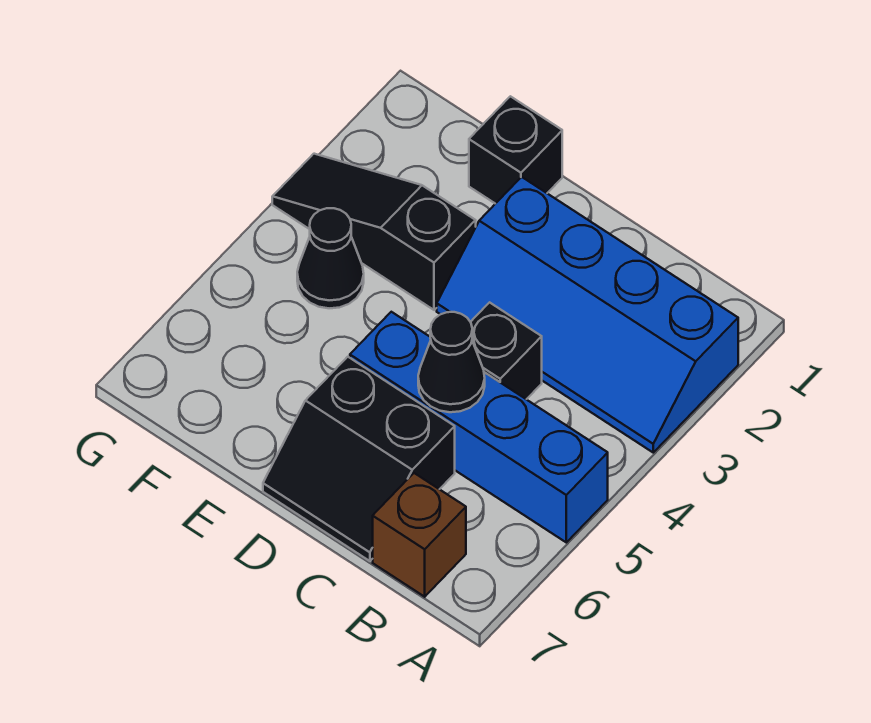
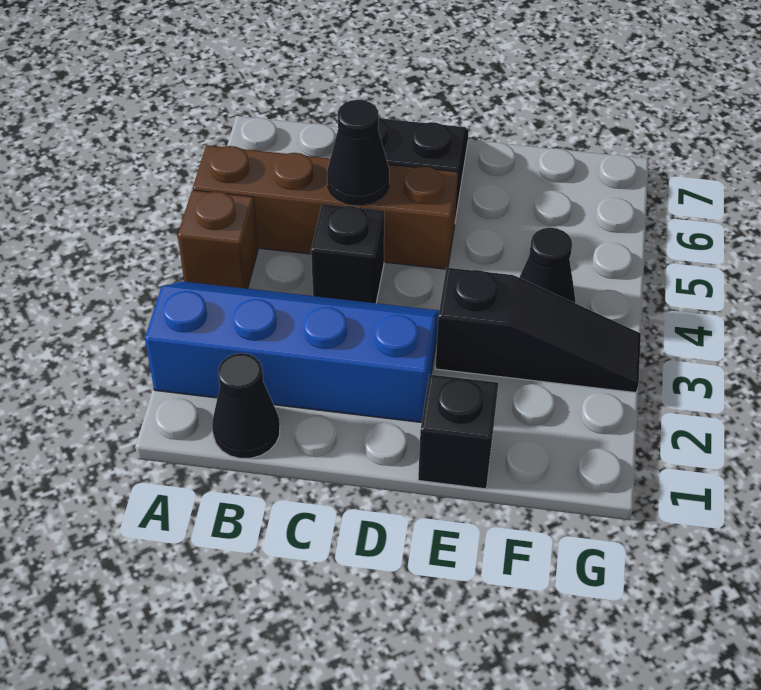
blue brick A5:D5 level 1 -> brown brick A5:D5 level 1
none -> black cone B1 level 1
brown brick B7 level 1 -> brown brick A4 level 1

